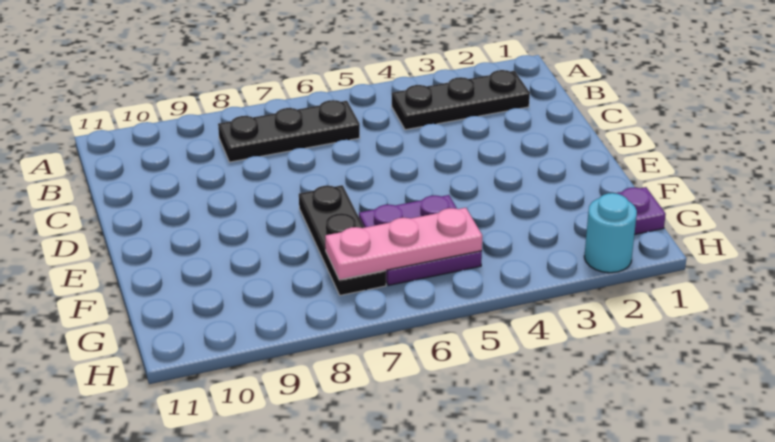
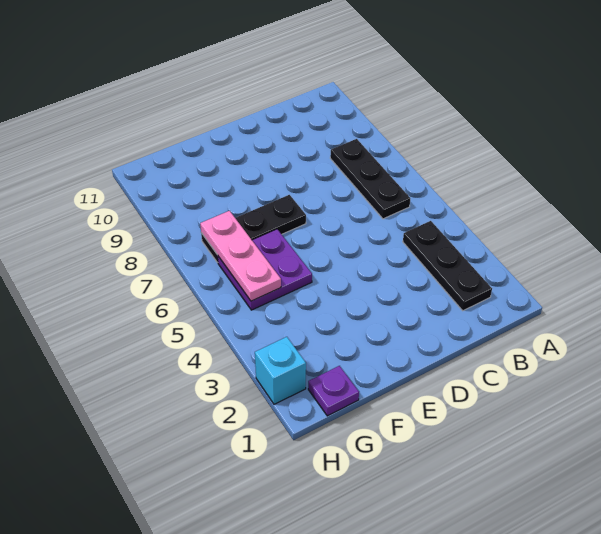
cyan round brick H2 level 1 -> cyan brick H2 level 1

